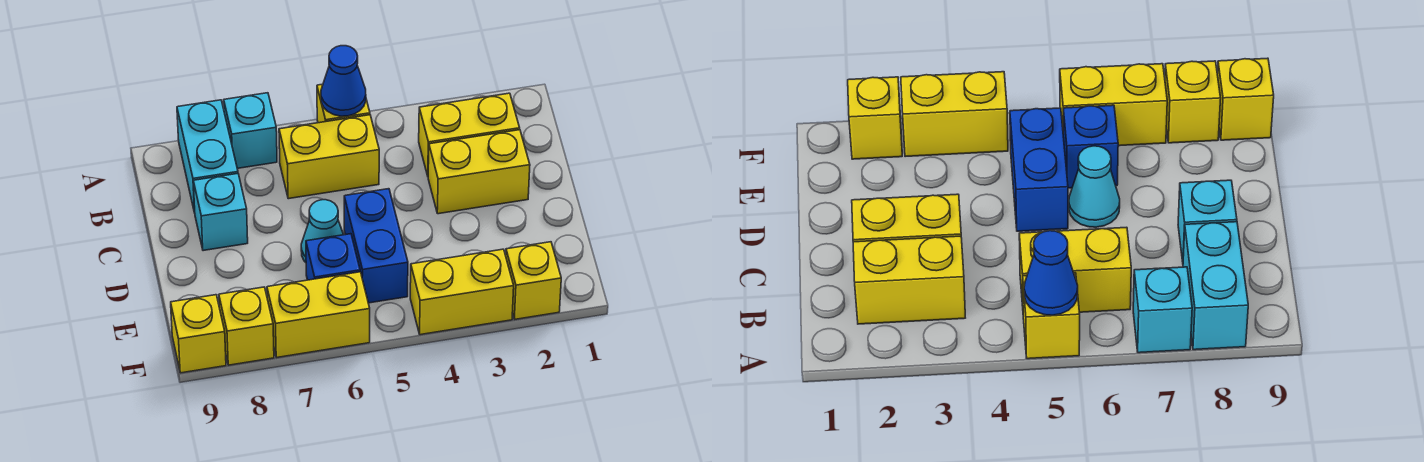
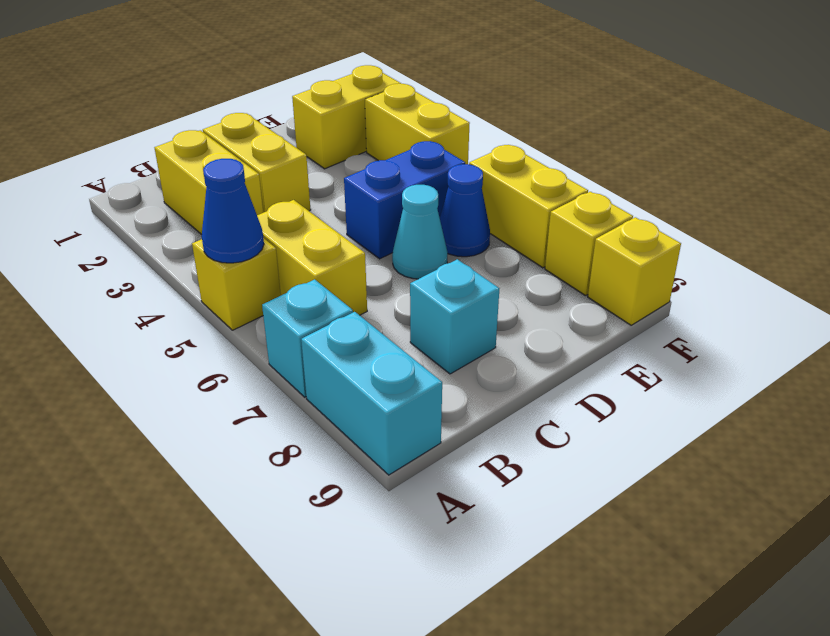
cyan brick A8:B8 level 1 -> cyan brick A8:A9 level 1
blue brick E6 level 1 -> blue cone E6 level 1
yellow brick F2 level 1 -> yellow brick E2:F2 level 1

